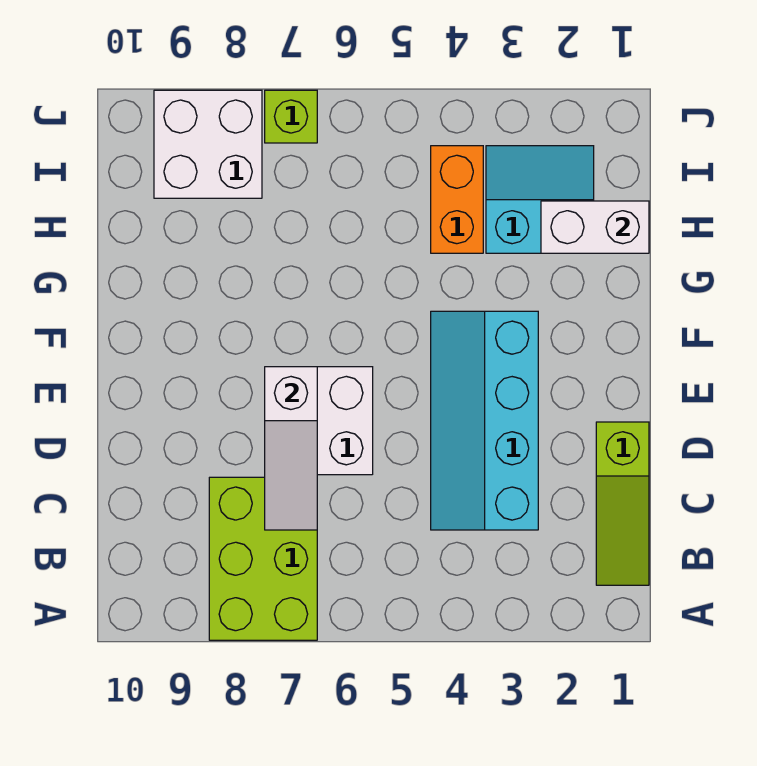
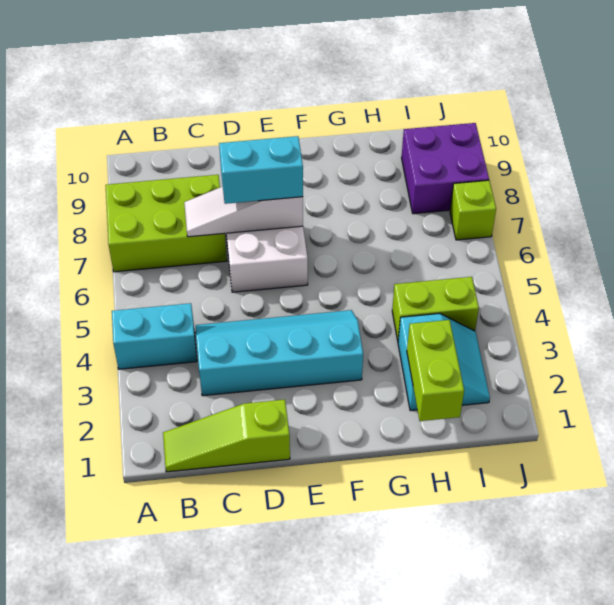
none -> cyan brick A4:B4 level 1
none -> cyan brick D7:E7 level 3
white brick H1:H2 level 2 -> lime brick H1:H2 level 2
orange brick H4:I4 level 1 -> lime brick H4:I4 level 1
white brick I8:J9 level 1 -> purple brick I8:J9 level 1

